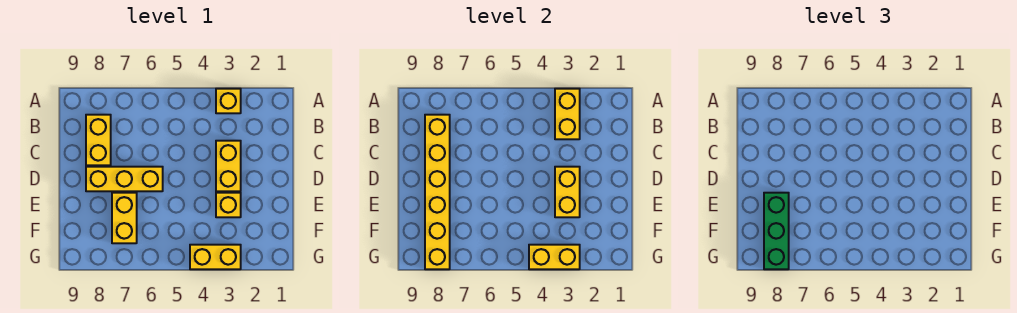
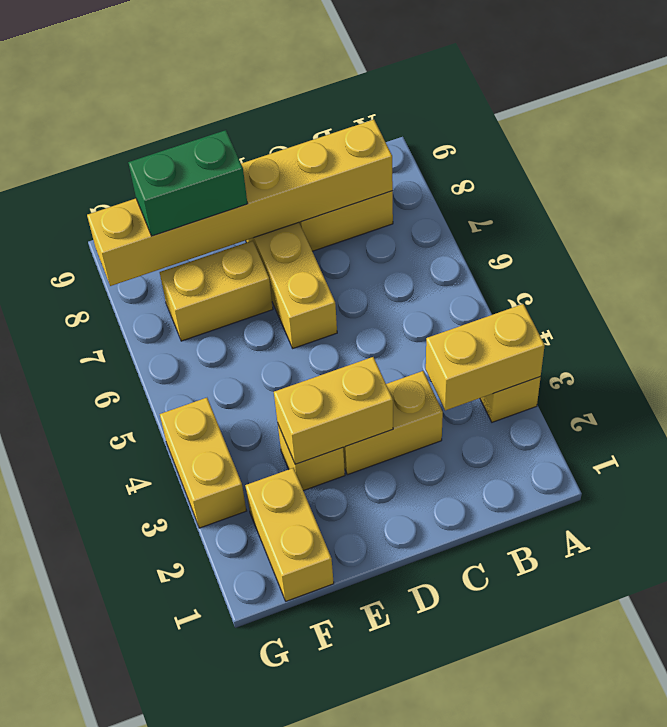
green brick E8:G8 level 3 -> green brick E8:F8 level 3
yellow brick G3:G4 level 2 -> yellow brick F1:F2 level 1

